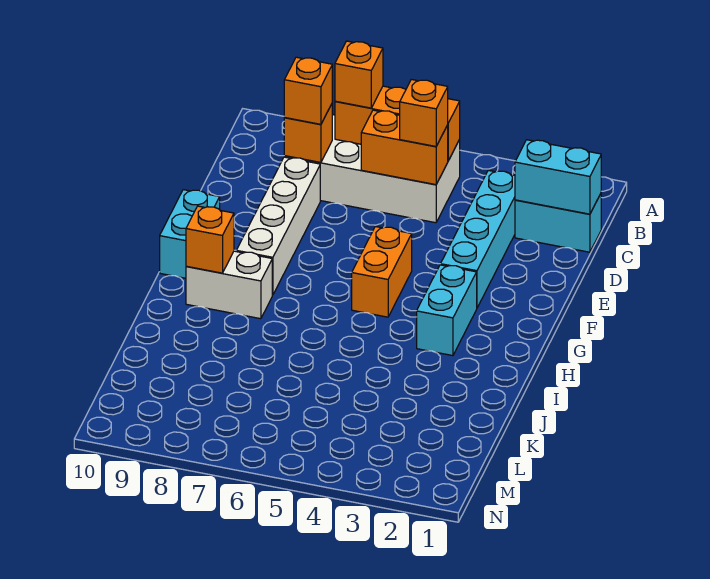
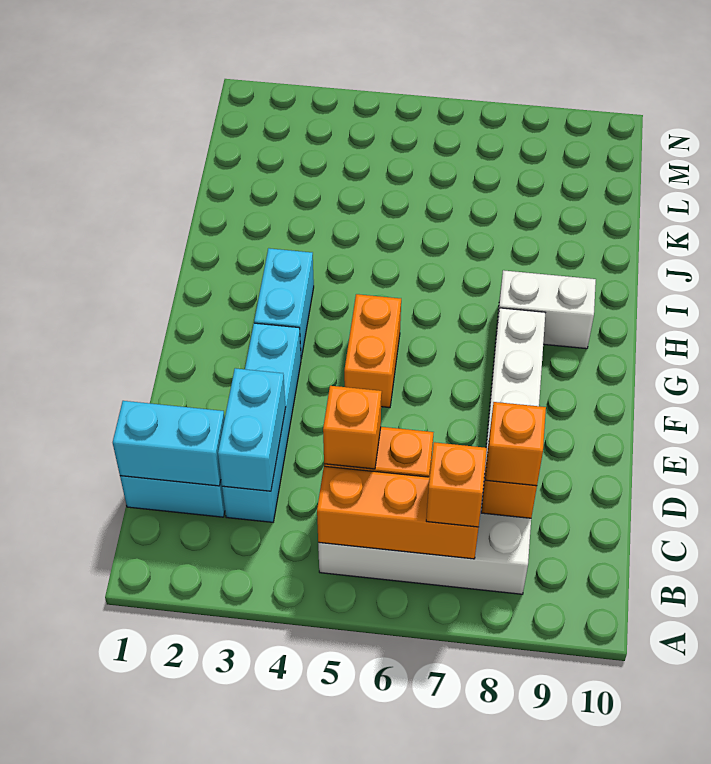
cyan brick F10:G10 level 1 -> cyan brick C3:D3 level 2
orange brick H9 level 2 -> none

